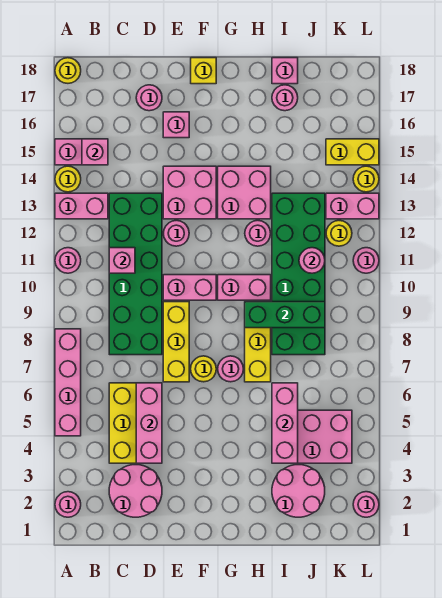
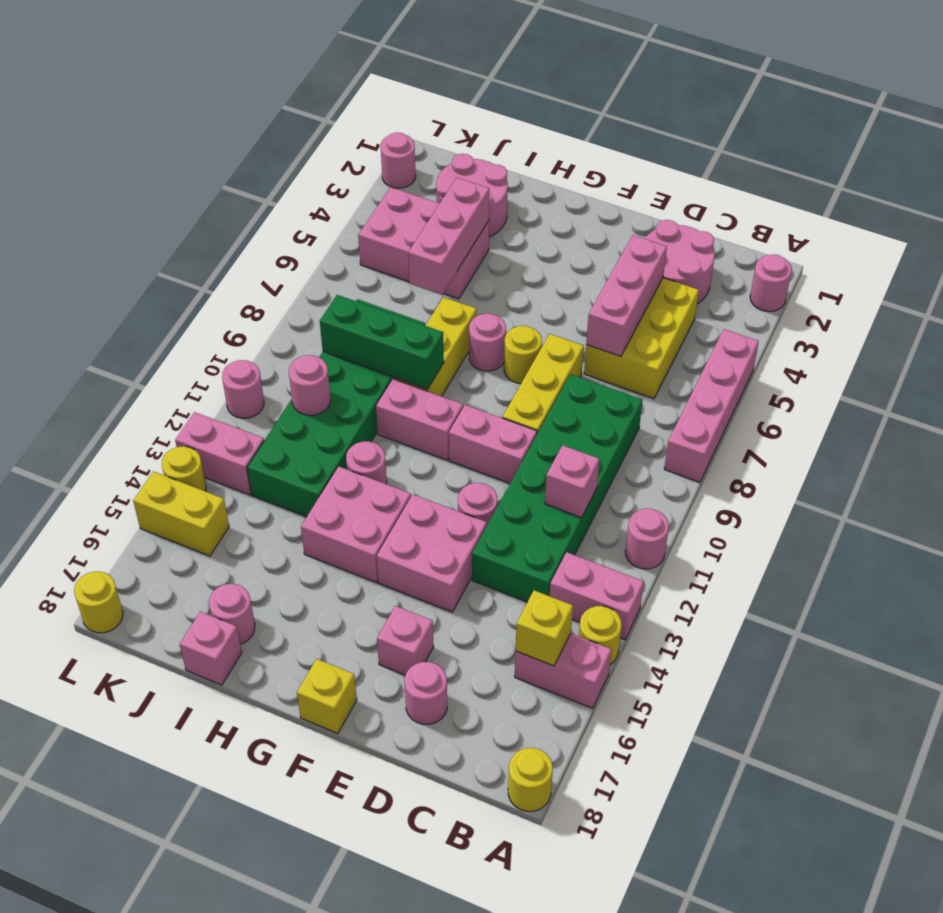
pink brick B15 level 2 -> yellow brick B15 level 2
yellow round brick K12 level 1 -> yellow round brick L18 level 1

